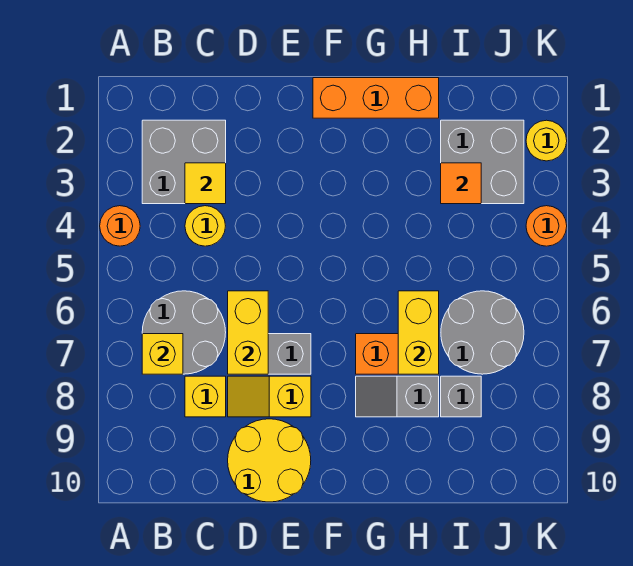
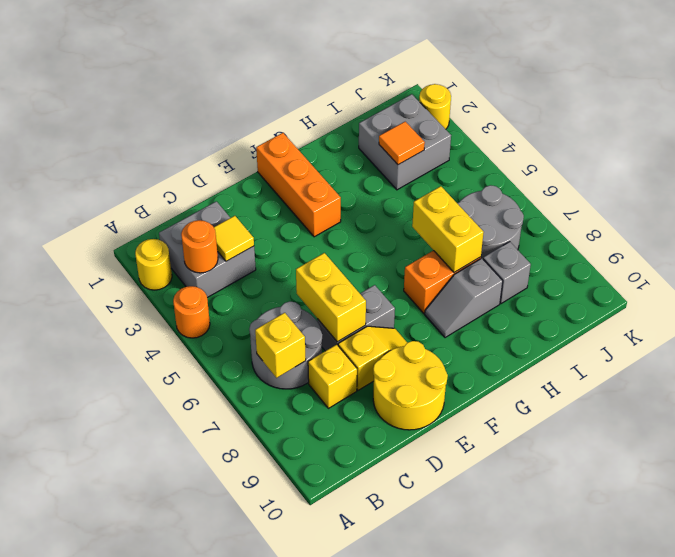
yellow round brick C4 level 1 -> yellow round brick A2 level 1
yellow slope D8:E8 level 1 top E -> yellow slope D8:E8 level 1 top D
orange brick F1:H1 level 1 -> orange brick F1:F3 level 1
orange round brick K4 level 1 -> orange round brick B3 level 2

